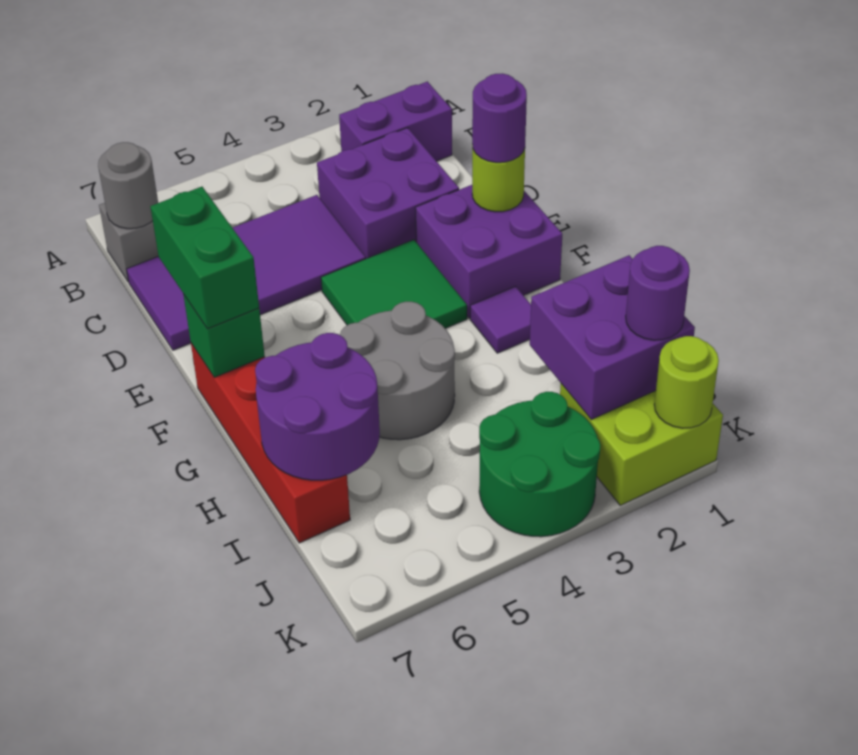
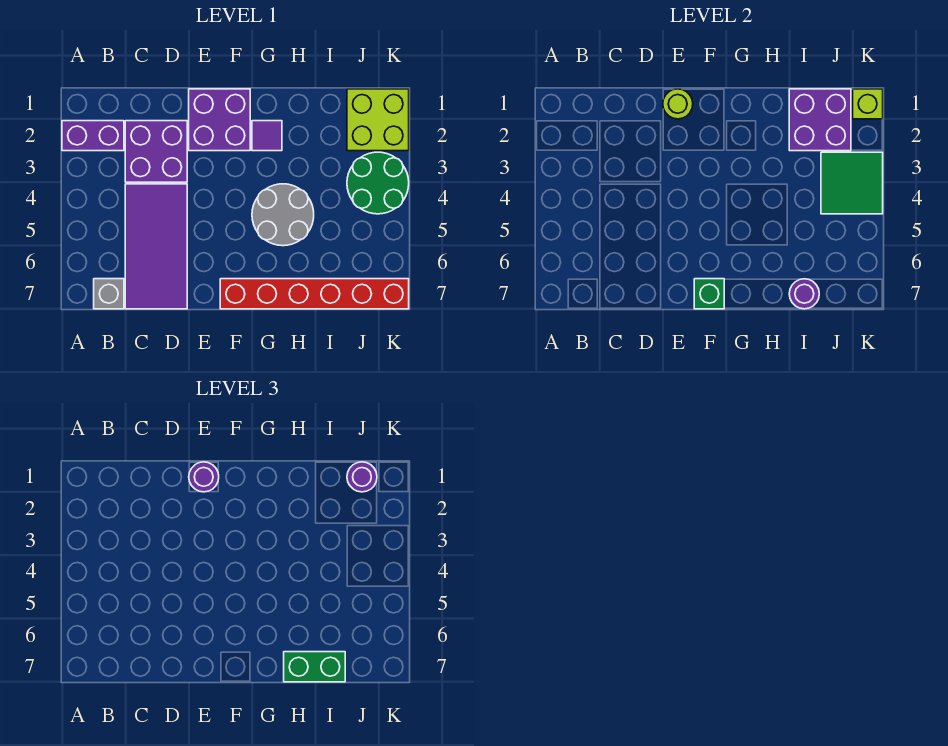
purple brick B1:B2 level 1 -> purple brick A2:B2 level 1
grey round brick B7 level 2 -> none
green tile E3:F4 level 1 -> green tile J3:K4 level 2
green brick E7:F7 level 3 -> green brick H7:I7 level 3
red brick F7:I7 level 1 -> red brick F7:K7 level 1
purple round brick H6:I7 level 2 -> purple round brick I7 level 2
lime round brick K1 level 2 -> lime brick K1 level 2

